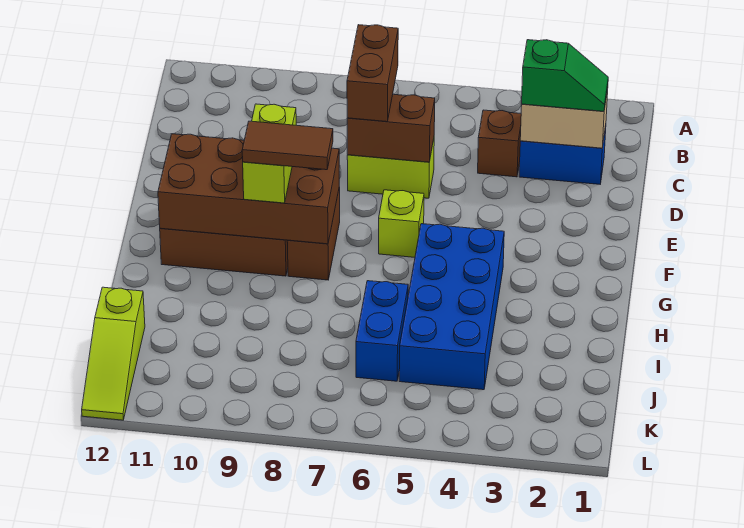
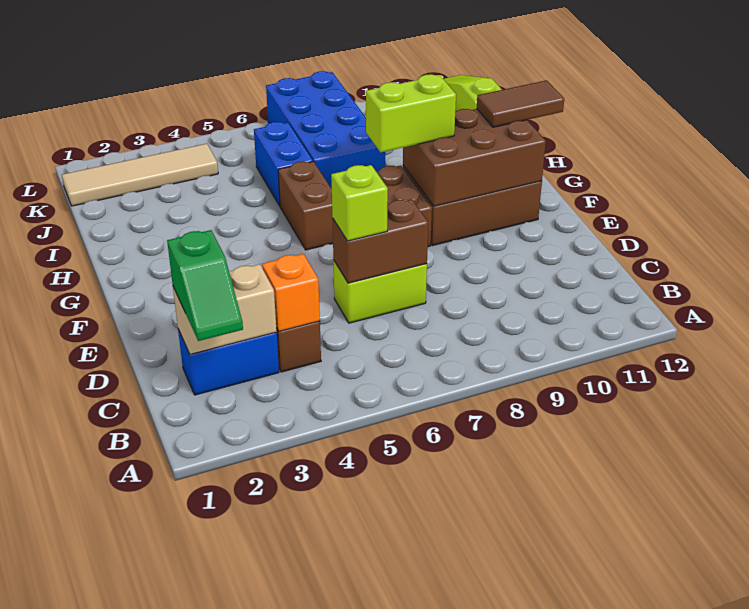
green slope C2:C3 level 3 top 3 -> green slope B2:C2 level 3 top C
none -> orange brick C4 level 2
brown brick C7:D7 level 3 -> brown brick G6:H6 level 1
lime brick F6 level 1 -> lime brick D6 level 3
brown brick F8:G11 level 2 -> brown brick F9:G11 level 2
lime brick F9:G9 level 3 -> lime brick G8:G9 level 3
blue brick G4:J5 level 1 -> blue brick I7:L8 level 1
brown tile G8:G9 level 4 -> brown tile G11:G12 level 3
none -> tan tile K1:K4 level 1

